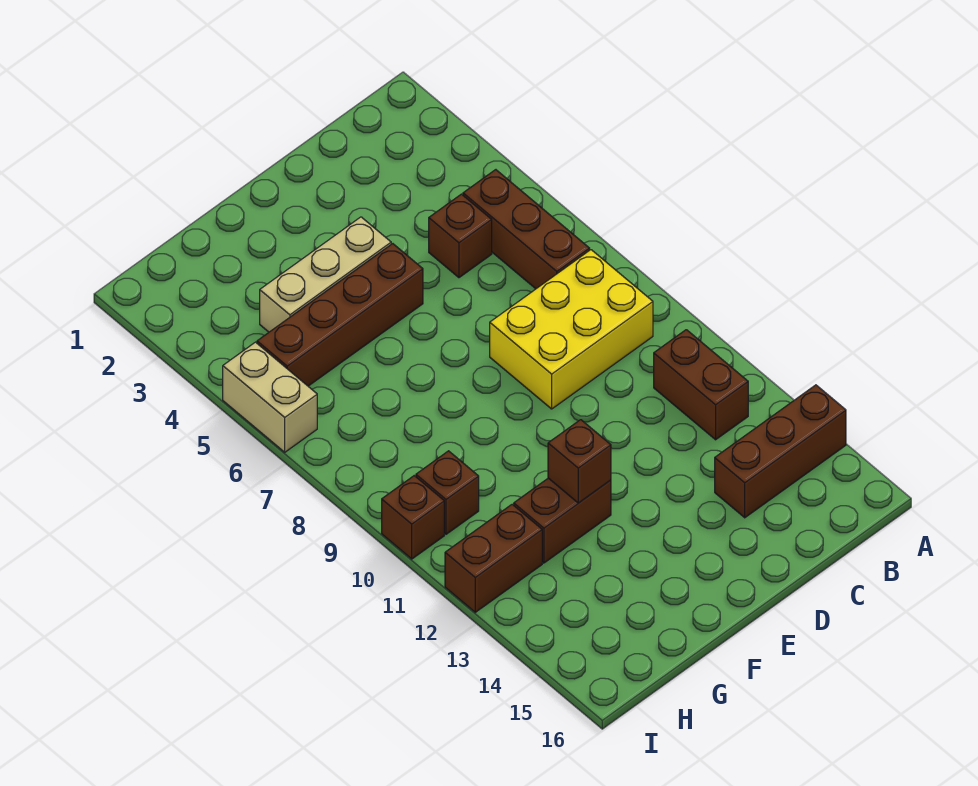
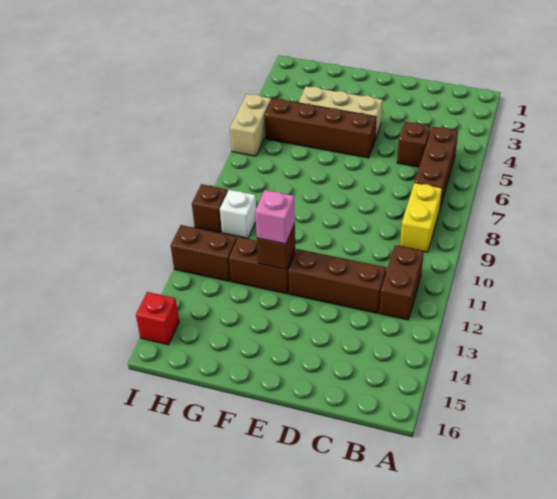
brown brick A14:C14 level 1 -> brown brick C12:E12 level 1
yellow brick B8:D9 level 1 -> yellow brick B8:B9 level 1
none -> pink brick F12 level 3
brown brick H10 level 1 -> white brick H10 level 1
none -> red brick I15 level 1

